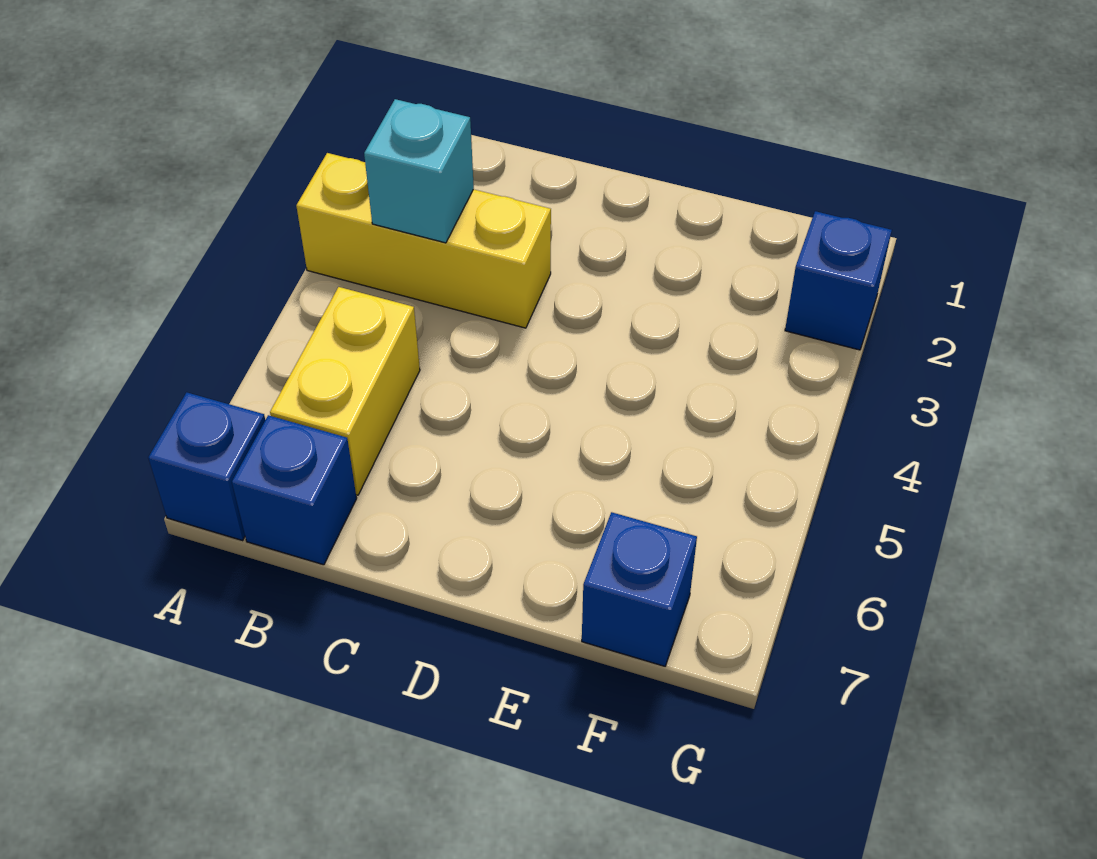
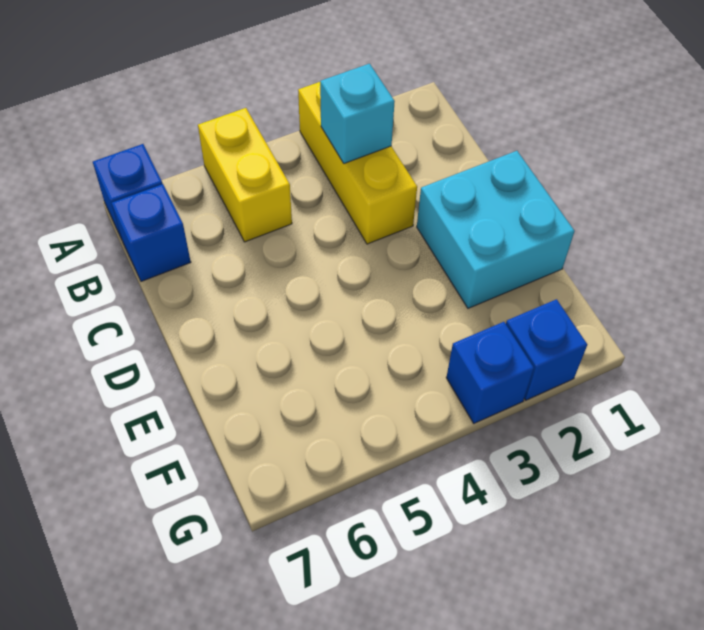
yellow brick B5:B6 level 1 -> yellow brick A5:B5 level 1
none -> cyan brick D1:E2 level 1
blue brick F7 level 1 -> blue brick G3 level 1

